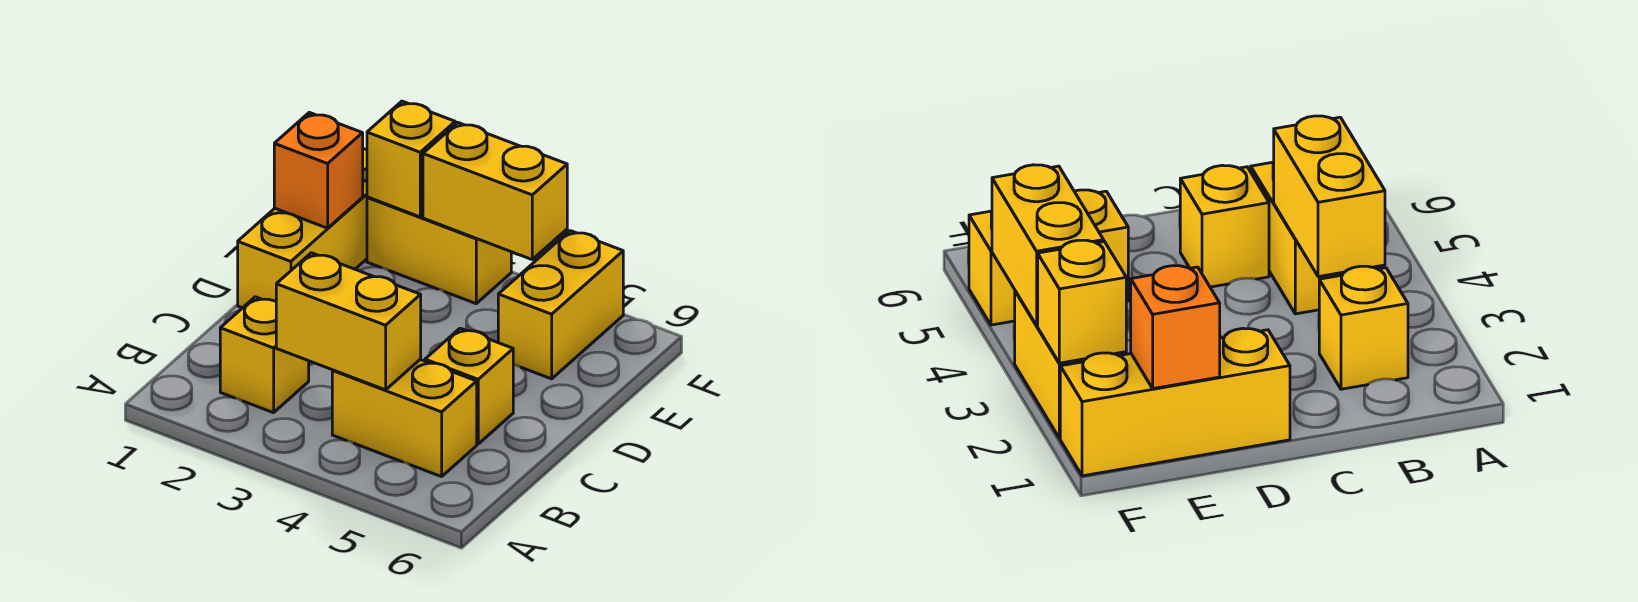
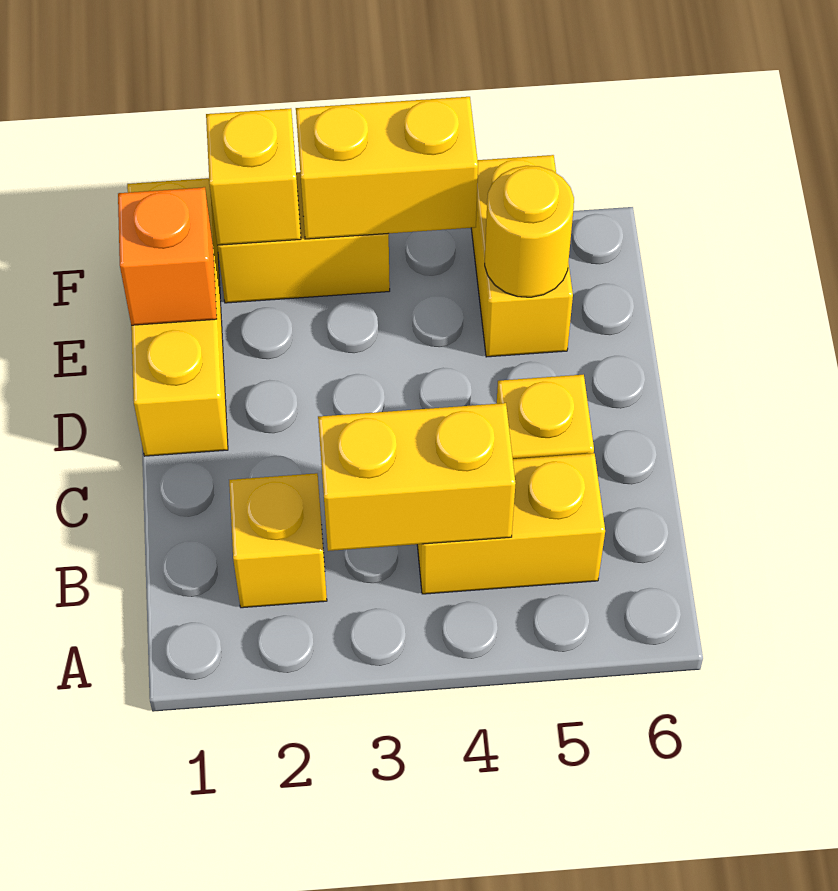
none -> yellow round brick E5 level 2

